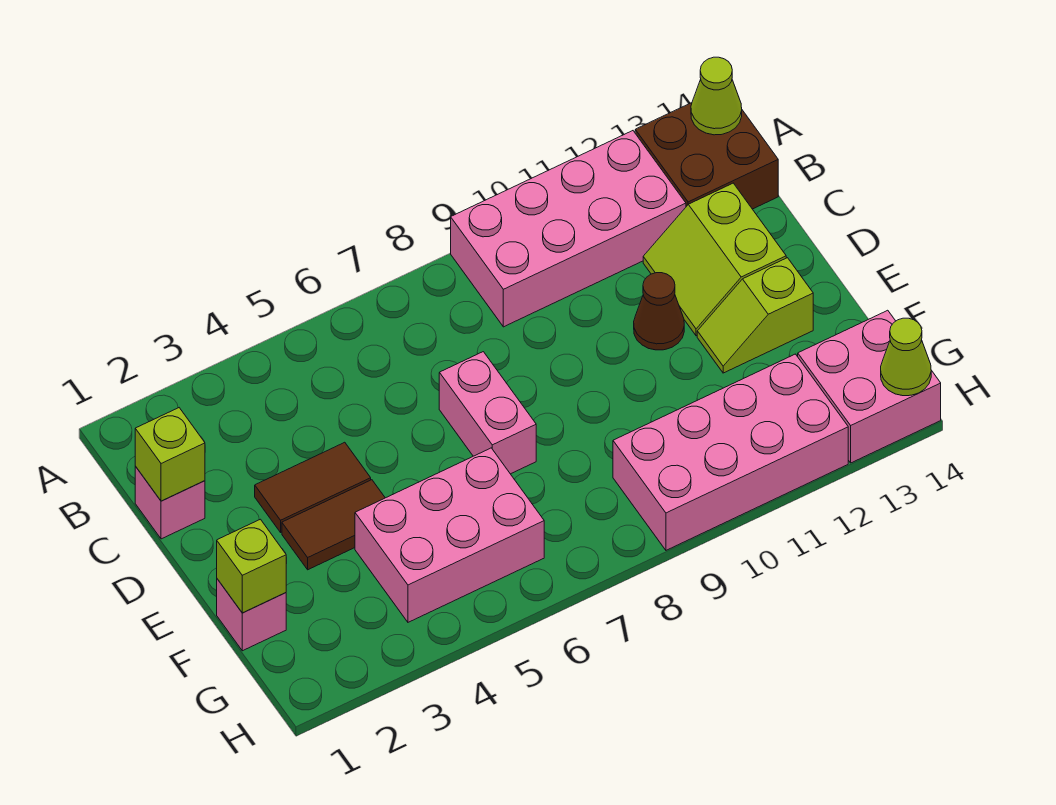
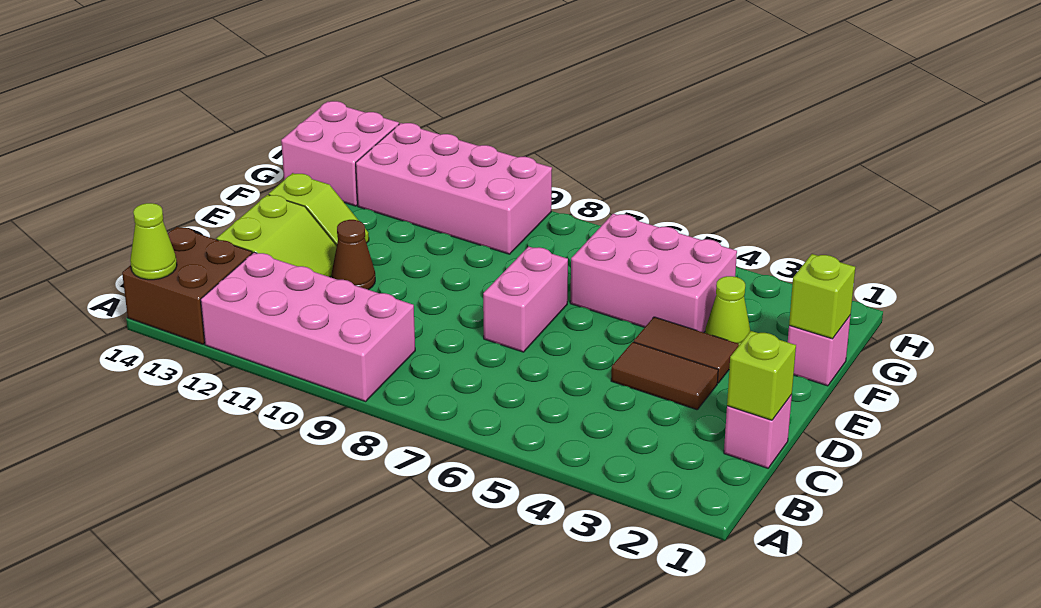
lime cone H14 level 2 -> lime cone F3 level 1

